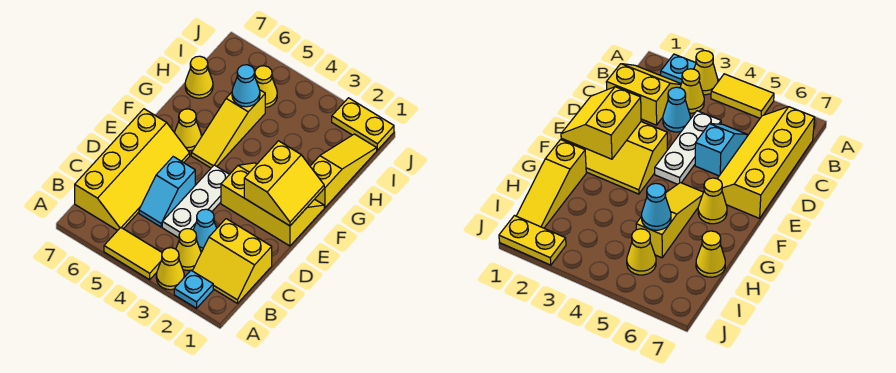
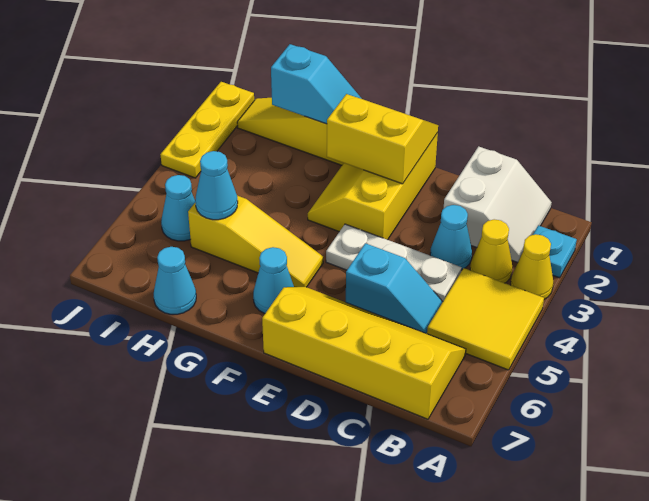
yellow tile A4:A5 level 1 -> yellow tile A4:B5 level 1
yellow slope B1:C2 level 1 top C -> white slope B1:C2 level 1 top C
yellow cone F6 level 1 -> cyan cone F6 level 1
none -> cyan slope G1:H1 level 2 top H
yellow cone H7 level 1 -> cyan cone H7 level 1
yellow cone I5 level 1 -> cyan cone I5 level 1
yellow plate J1:J2 level 1 -> yellow plate J1:J3 level 1

